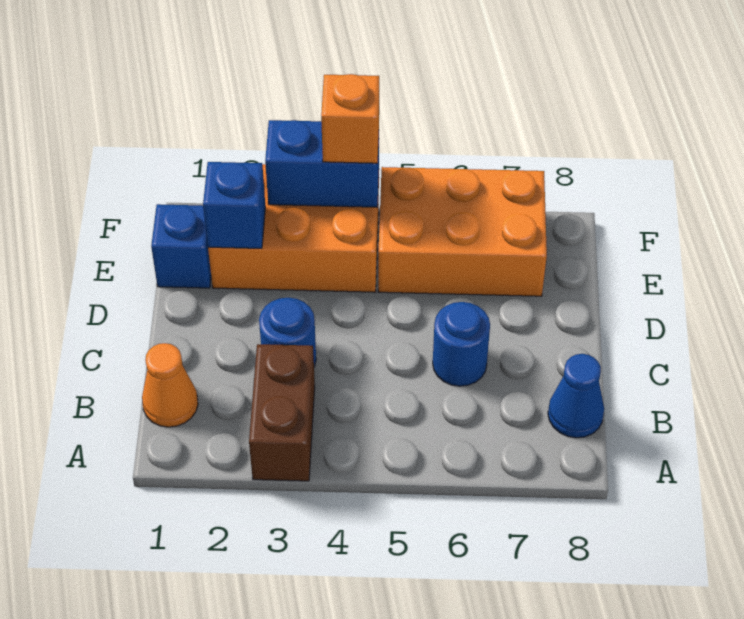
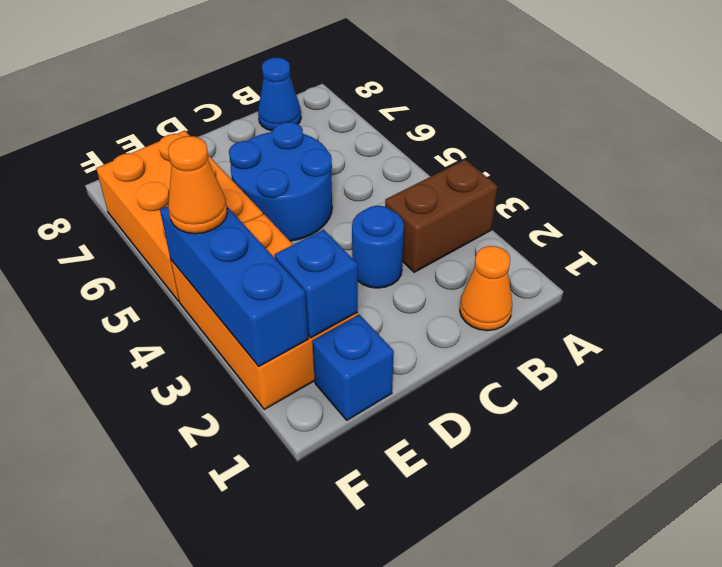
blue round brick C6 level 1 -> blue round brick C5:D6 level 1
blue brick F3:F4 level 2 -> blue brick F2:F4 level 2
orange brick F4 level 3 -> orange cone F4 level 3

